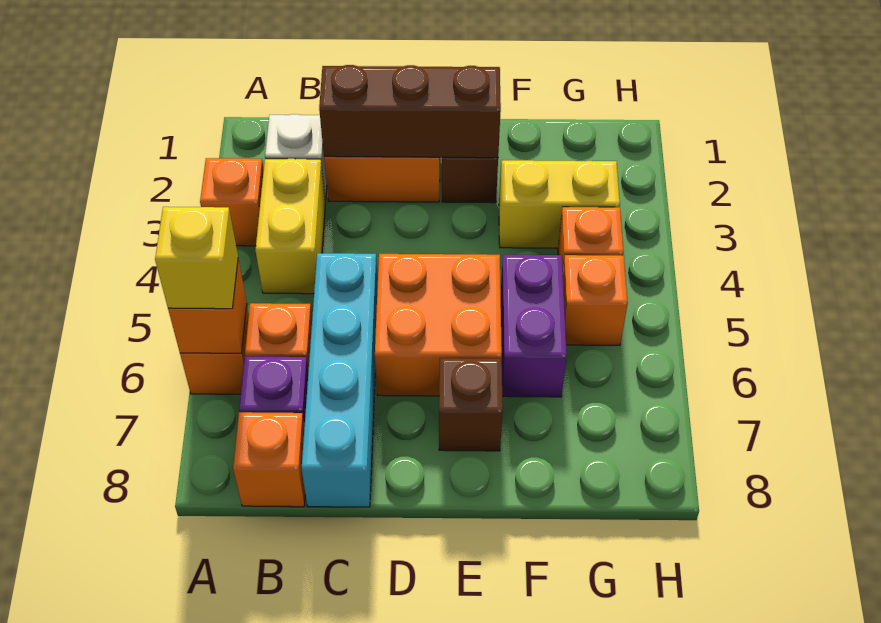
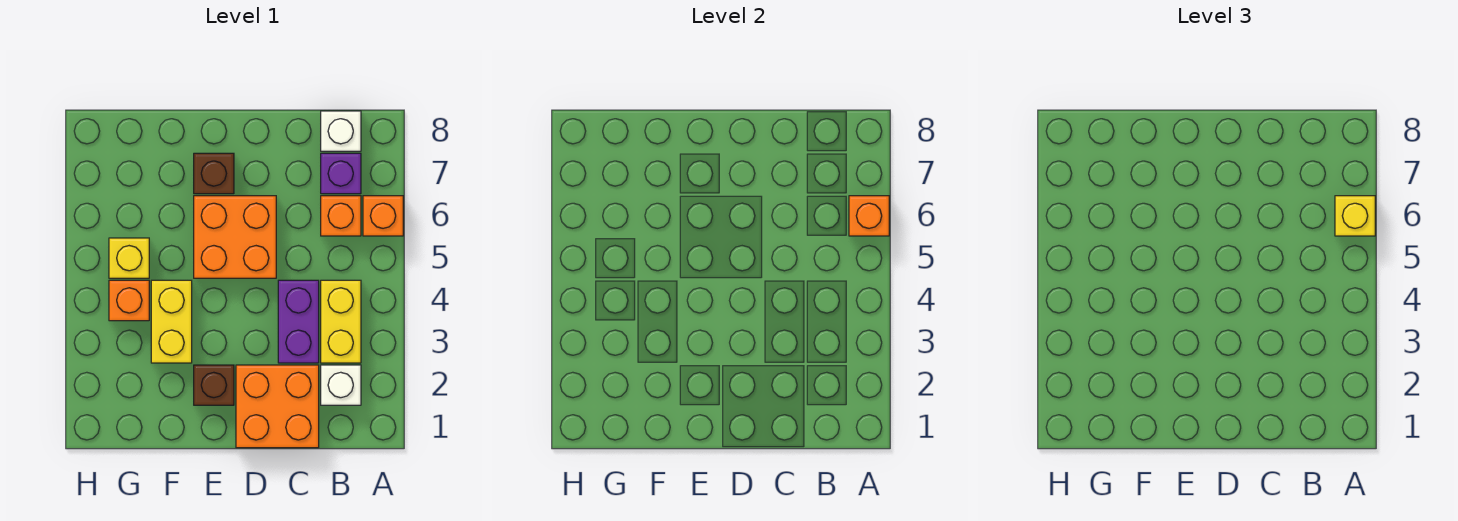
orange brick A3 level 1 -> none
orange brick B8 level 1 -> white brick B8 level 1
brown brick C2:E2 level 2 -> none
cyan brick C5:C8 level 1 -> none
yellow brick F3:G3 level 1 -> yellow brick F3:F4 level 1
purple brick F5:F6 level 1 -> purple brick C3:C4 level 1
orange brick G5 level 1 -> yellow brick G5 level 1

